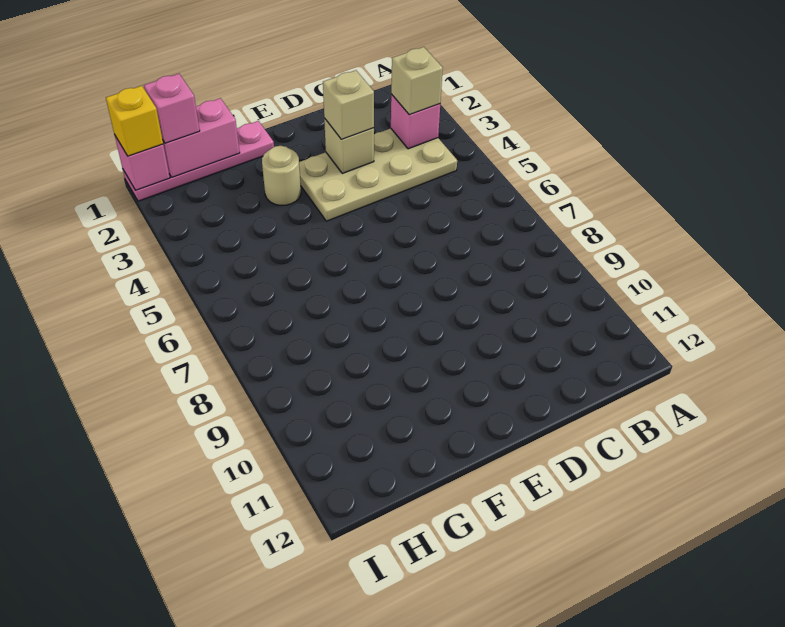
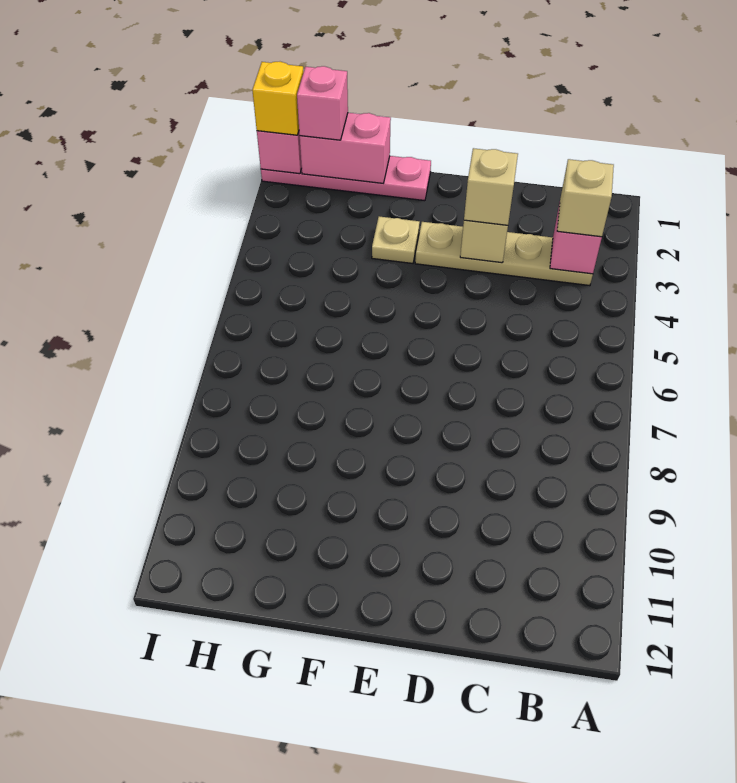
tan plate B3:E4 level 1 -> tan plate B3:E3 level 1
tan round brick F3 level 1 -> tan plate F3 level 1

